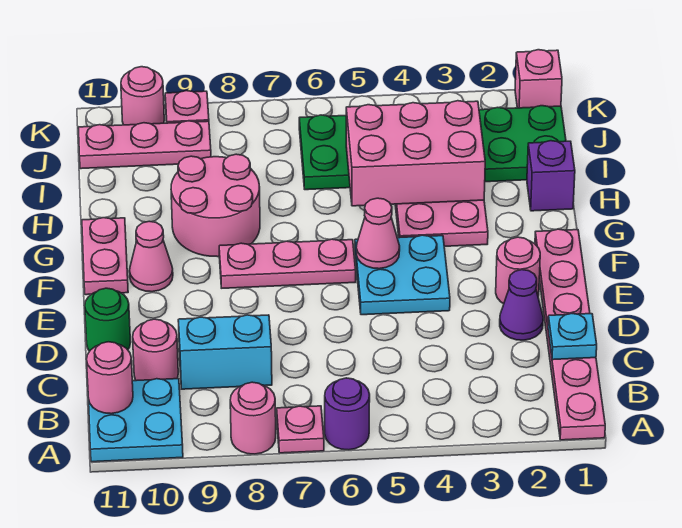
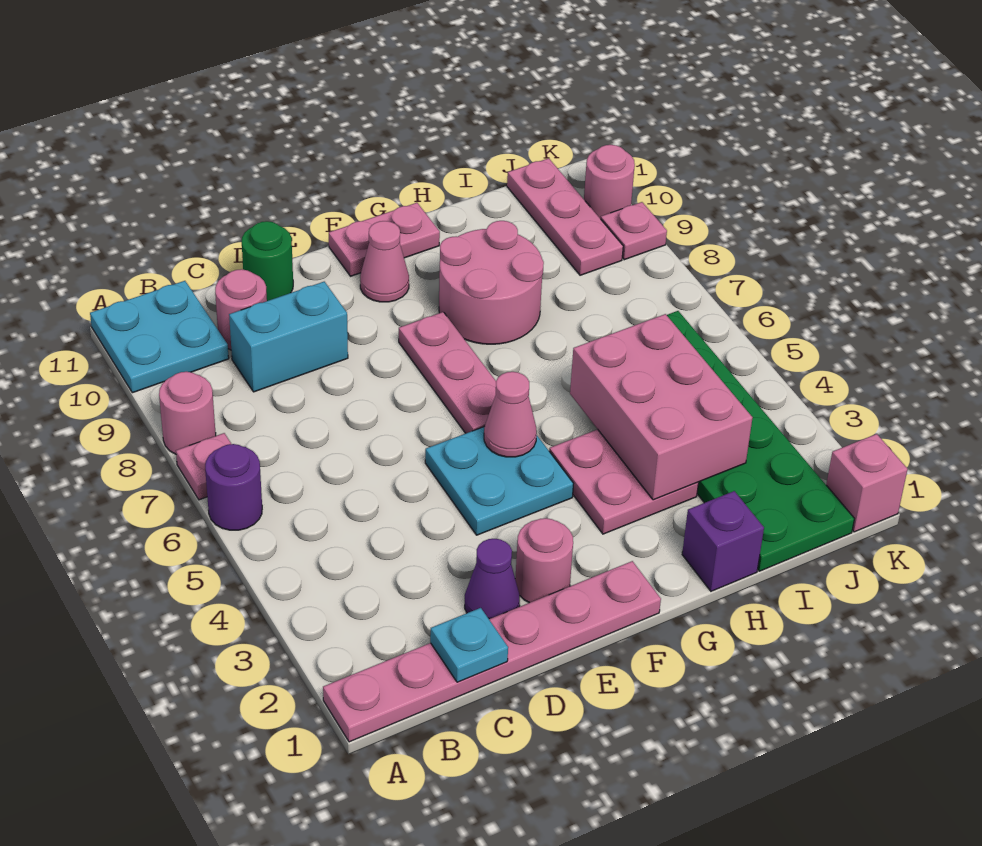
pink round brick B11 level 2 -> none
cyan brick C8:C9 level 1 -> cyan brick C9:D9 level 1

